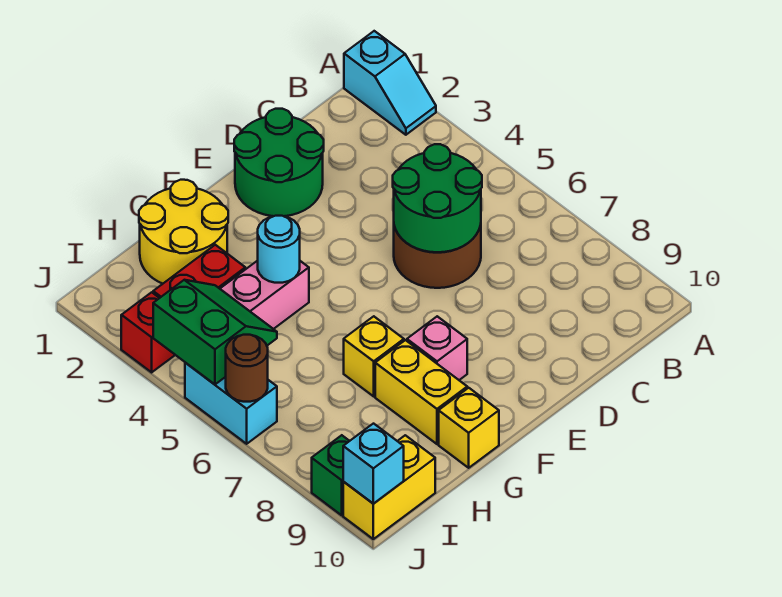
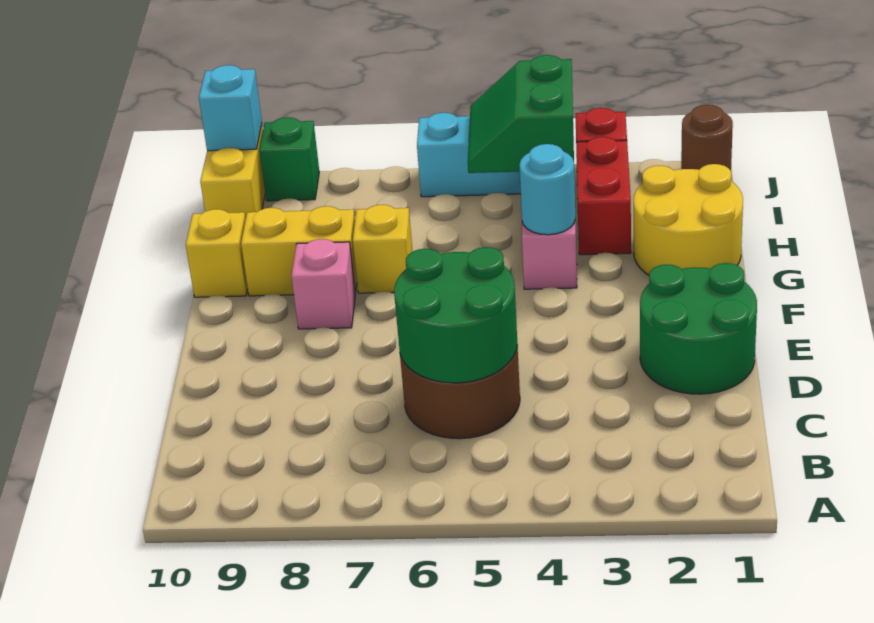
cyan slope A1:A2 level 1 top 1 -> none
green slope I4:J5 level 2 top J -> green slope I4:J5 level 2 top 4
brown round brick J6 level 2 -> brown round brick J1 level 1

